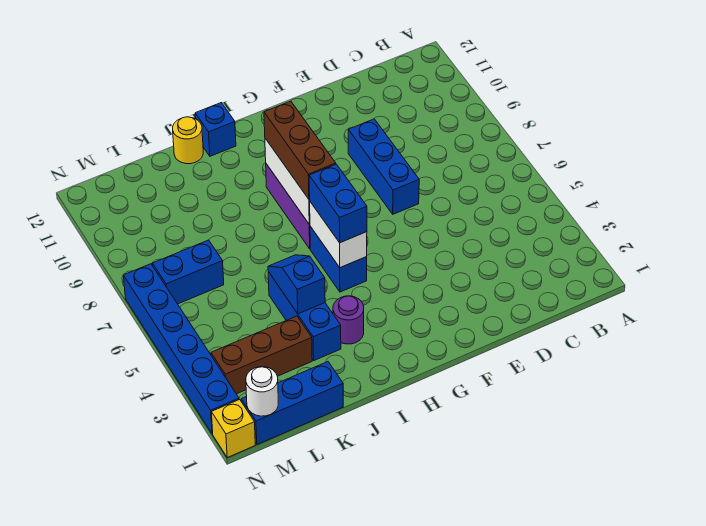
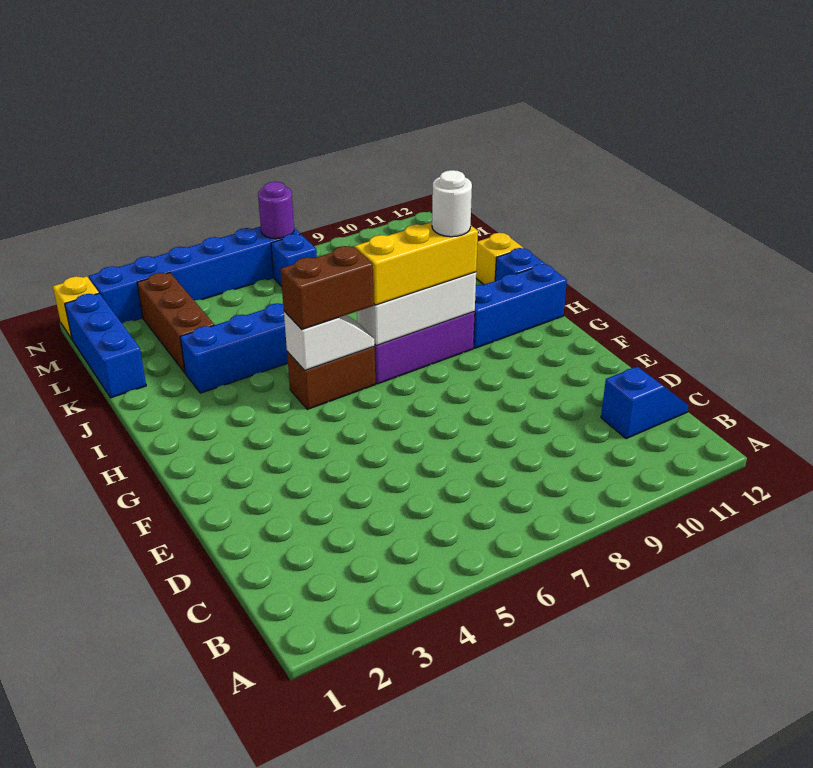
blue brick E7:E9 level 1 -> blue brick H10:H12 level 1
blue brick H5:H6 level 1 -> brown brick H5:H6 level 1
white brick H5:H6 level 2 -> white slope H5:H6 level 2 top 5
blue brick H5:H6 level 3 -> brown brick H5:H6 level 3
brown brick H7:H9 level 3 -> yellow brick H7:H9 level 3
purple round brick I3 level 1 -> purple round brick N7 level 2
blue slope J4:J5 level 2 top 4 -> blue slope C11:C12 level 1 top 11
yellow round brick J12 level 1 -> yellow brick J12 level 1
blue brick L7:M7 level 1 -> blue brick M7 level 1
white round brick M1 level 2 -> white round brick H9 level 4

